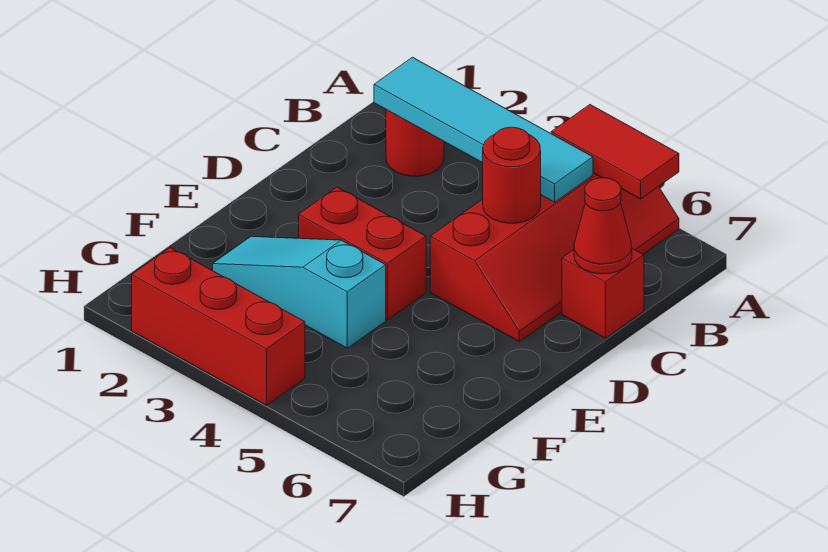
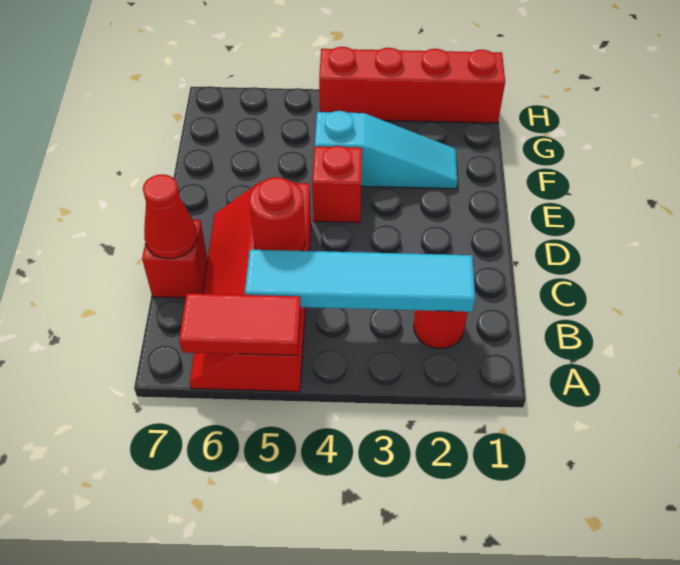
red brick E3:E4 level 1 -> red brick E4 level 1
red brick H2:H4 level 1 -> red brick H1:H4 level 1

